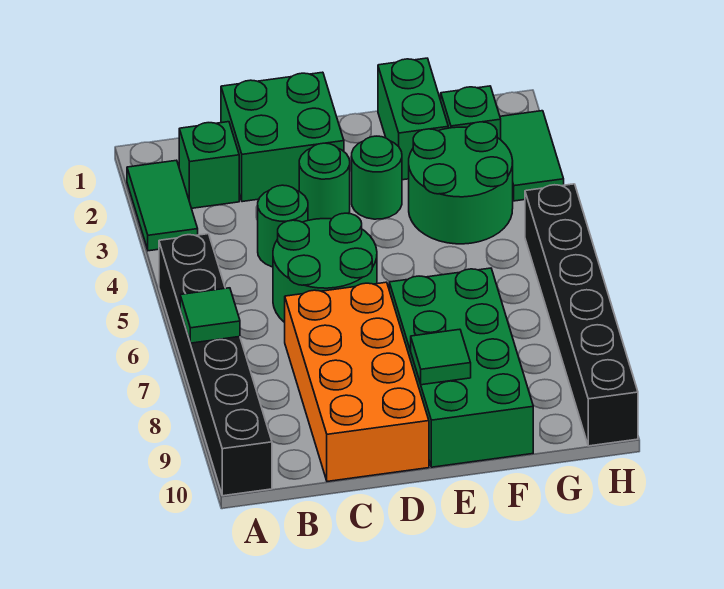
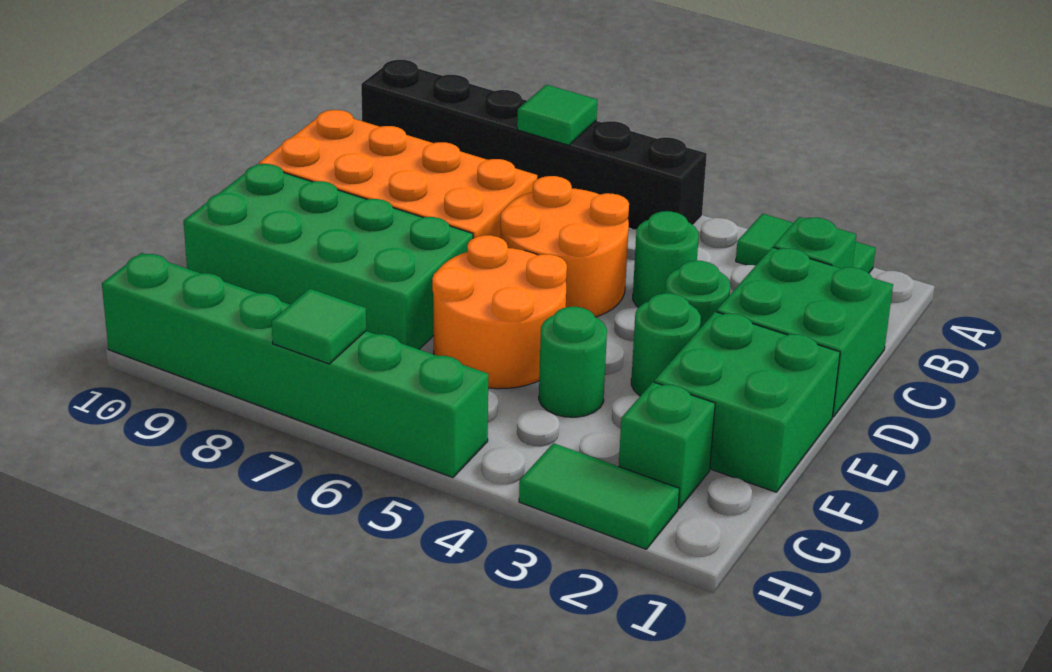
green round brick C5:D6 level 1 -> orange round brick C5:D6 level 1
none -> orange round brick E5:F6 level 1
green tile E9 level 2 -> green tile H7 level 2
green brick F1:F2 level 1 -> green brick E1:F2 level 1
green round brick F3:G4 level 1 -> green round brick F4 level 1
black brick H5:H10 level 1 -> green brick H5:H10 level 1

